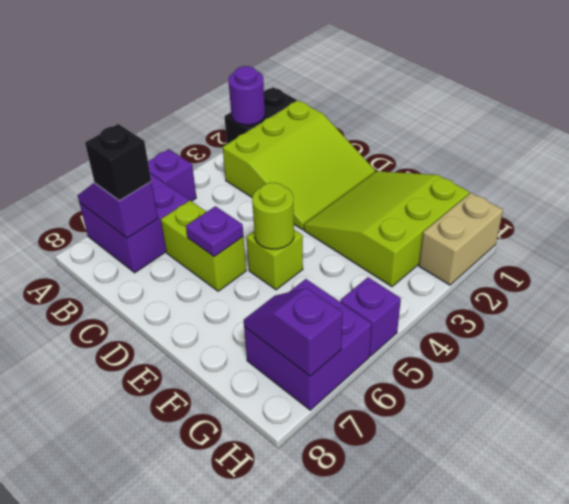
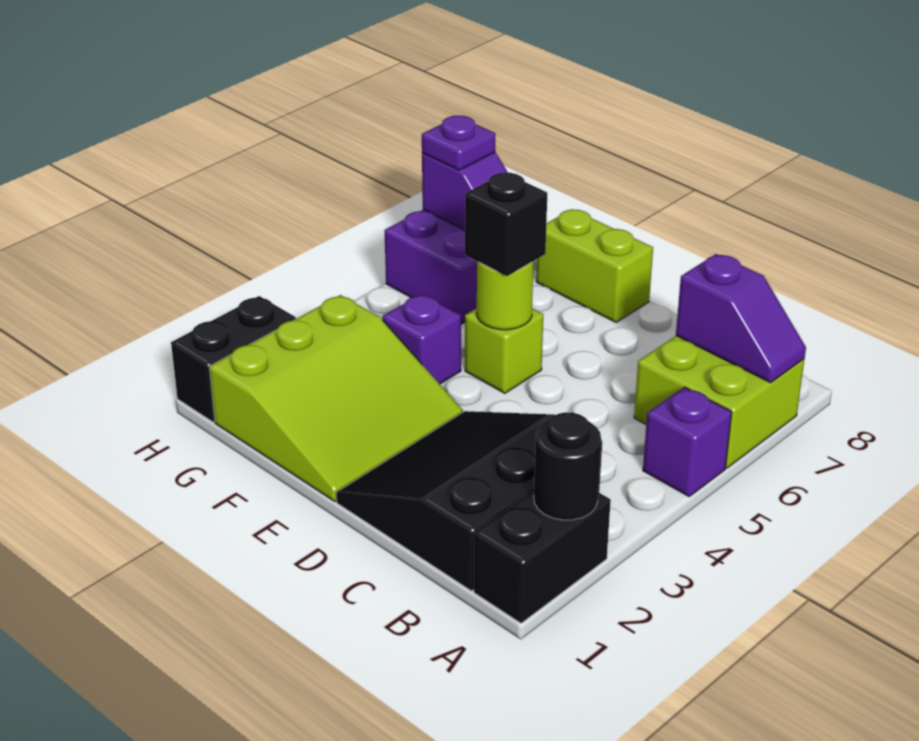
purple round brick A2 level 2 -> black round brick A2 level 2
purple brick A6:B7 level 1 -> lime brick A6:B7 level 1
lime slope B1:D3 level 1 top B -> black slope B1:D3 level 1 top B
black brick B7 level 3 -> black brick E5 level 3
lime brick C6:D6 level 1 -> lime brick E8:F8 level 1
purple plate D6 level 2 -> purple plate H7 level 3
tan brick H1:H2 level 1 -> black brick H1:H2 level 1
purple brick H5 level 1 -> purple brick F4 level 1

